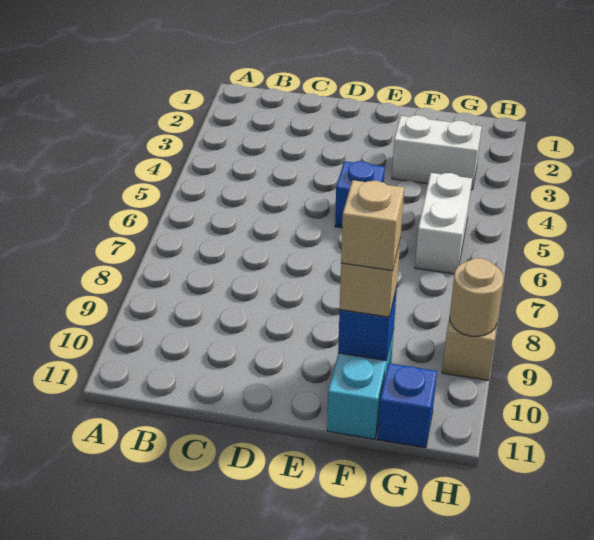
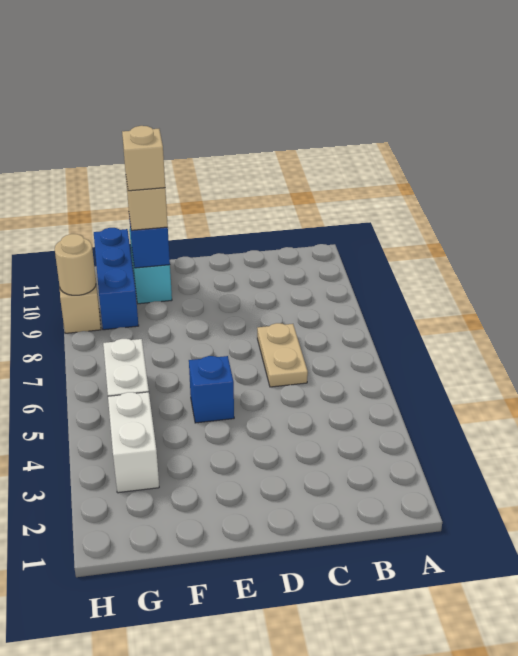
none -> tan plate C6:C7 level 1
white brick F3:G3 level 1 -> white brick G3:G4 level 1
blue brick G11 level 1 -> blue brick G9:G11 level 1

